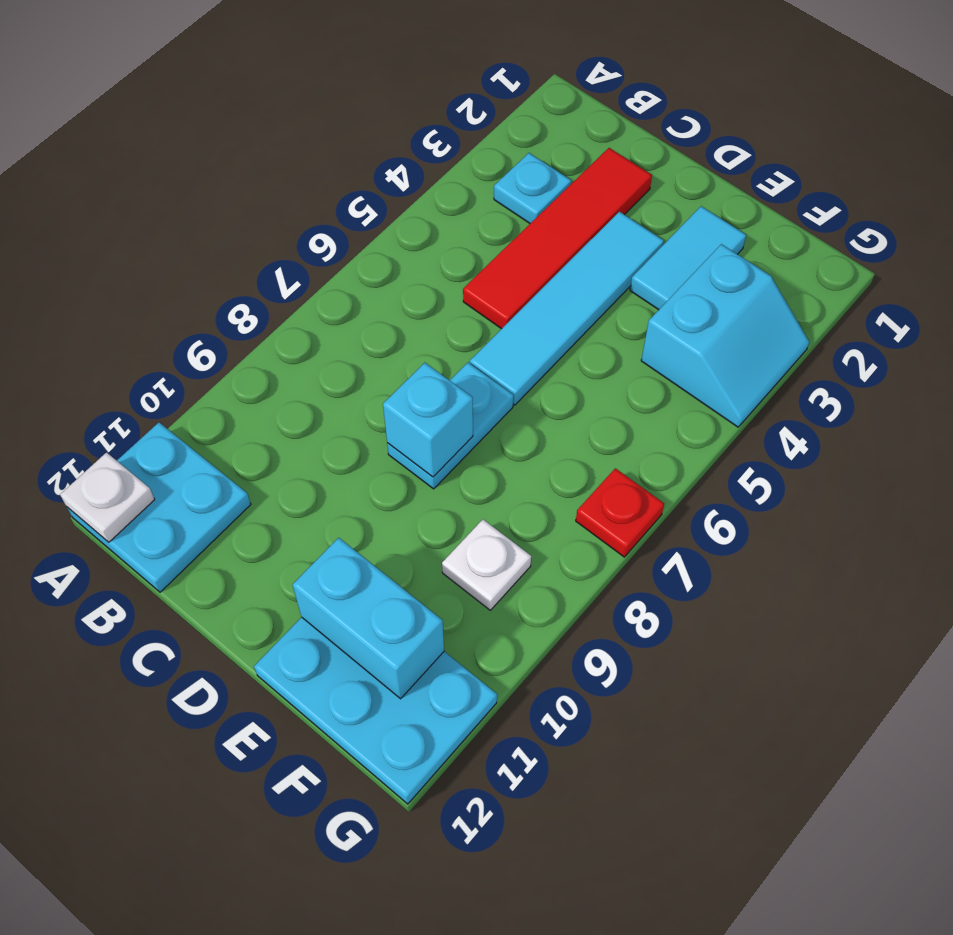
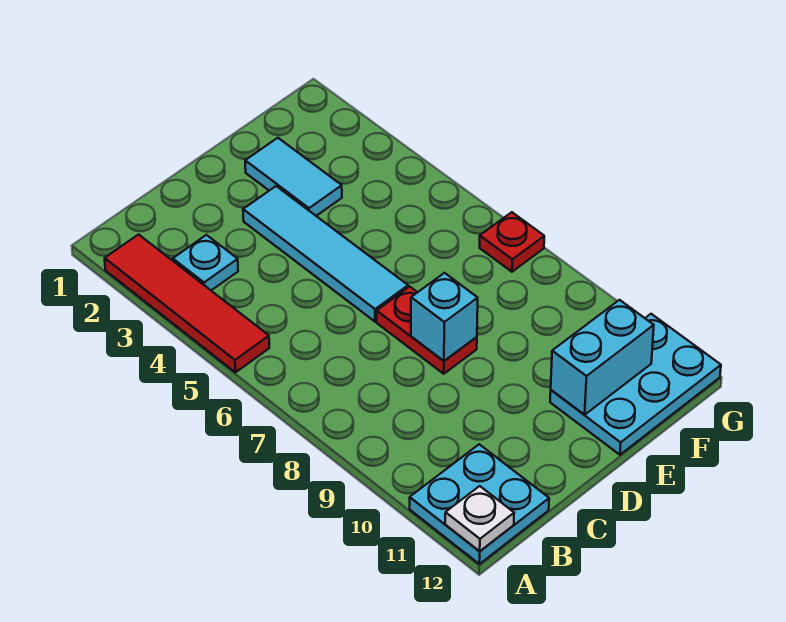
red tile C2:C5 level 1 -> red tile A2:A5 level 1
cyan plate D7:D8 level 1 -> red plate D7:D8 level 1
cyan slope F3:G4 level 1 top F -> none
white plate F9 level 1 -> none

